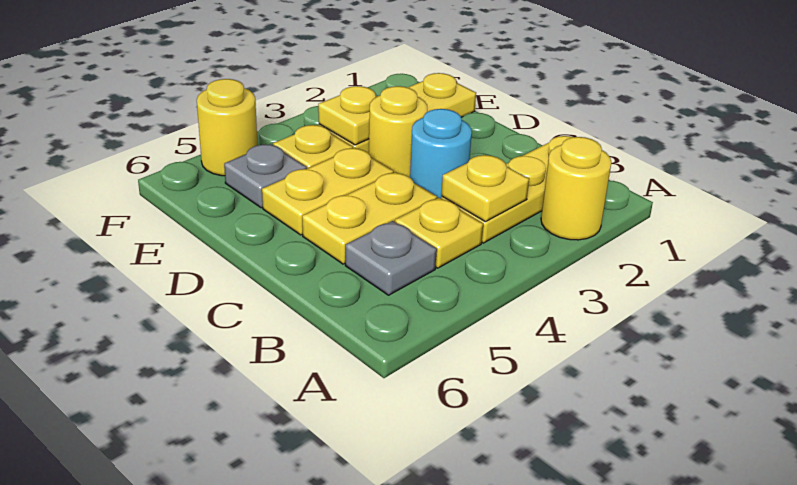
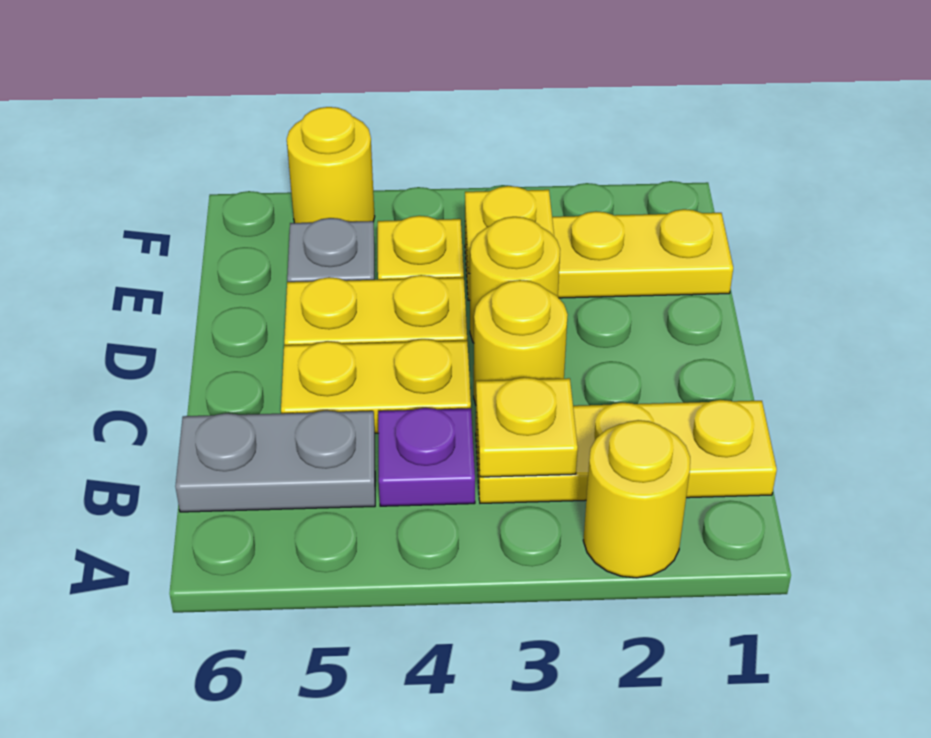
yellow plate B4 level 1 -> purple plate B4 level 1
grey plate B5 level 1 -> grey plate B5:B6 level 1
cyan round brick C3 level 1 -> yellow round brick C3 level 1

